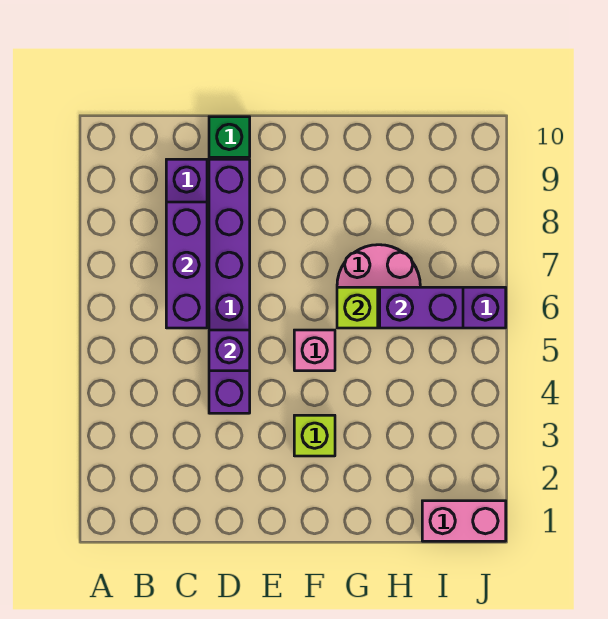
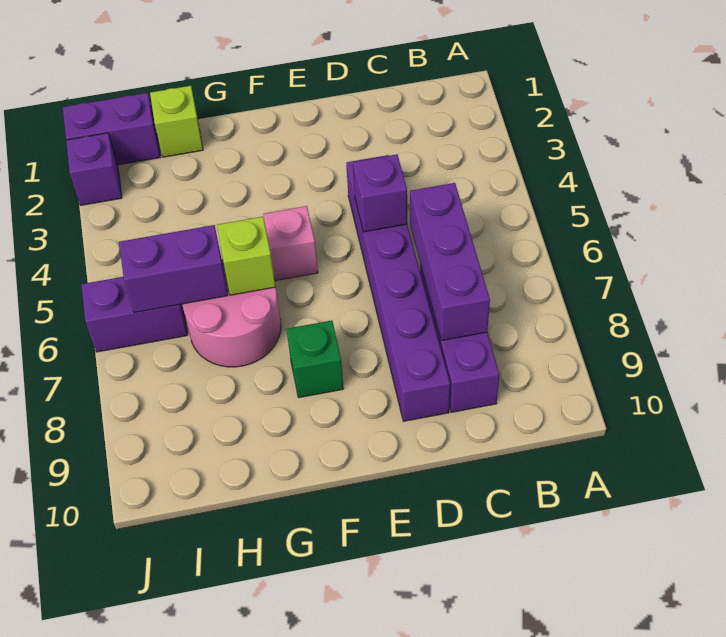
green brick D10 level 1 -> green brick F8 level 1
lime brick F3 level 1 -> lime brick H1 level 1
pink brick I1:J1 level 1 -> purple brick I1:J1 level 1
none -> purple brick J2 level 1

